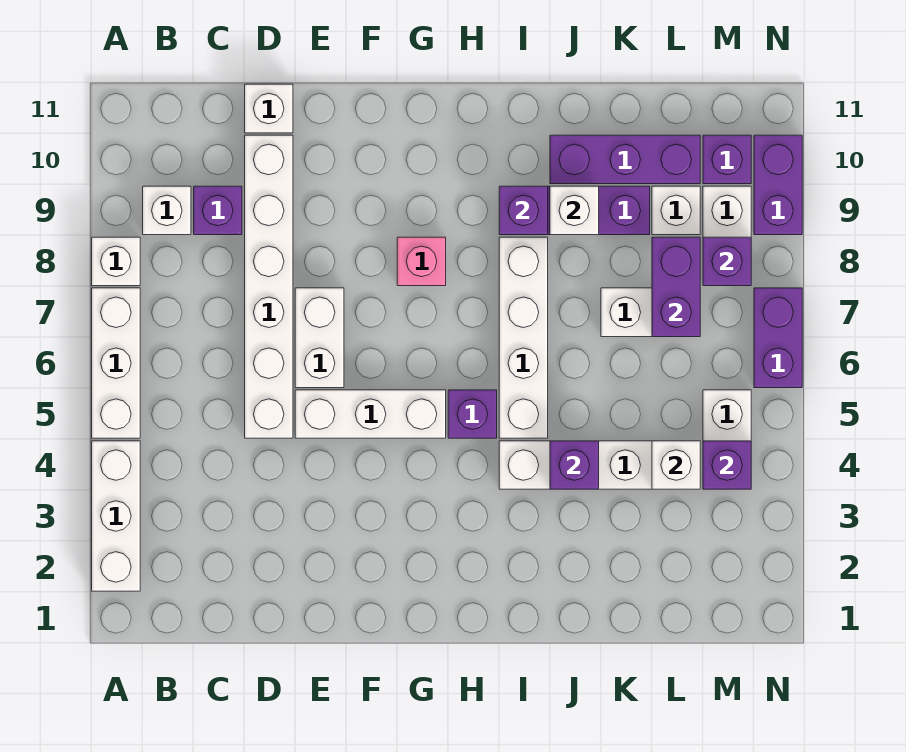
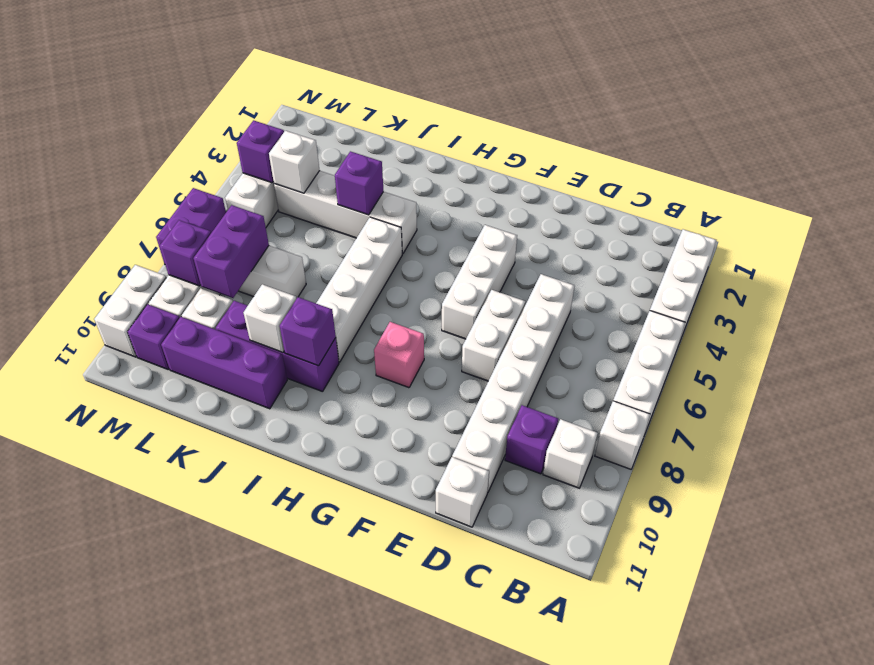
white brick E5:G5 level 1 -> white brick F4:F6 level 1
purple brick H5 level 1 -> none
purple brick N9:N10 level 1 -> white brick N9:N10 level 1

